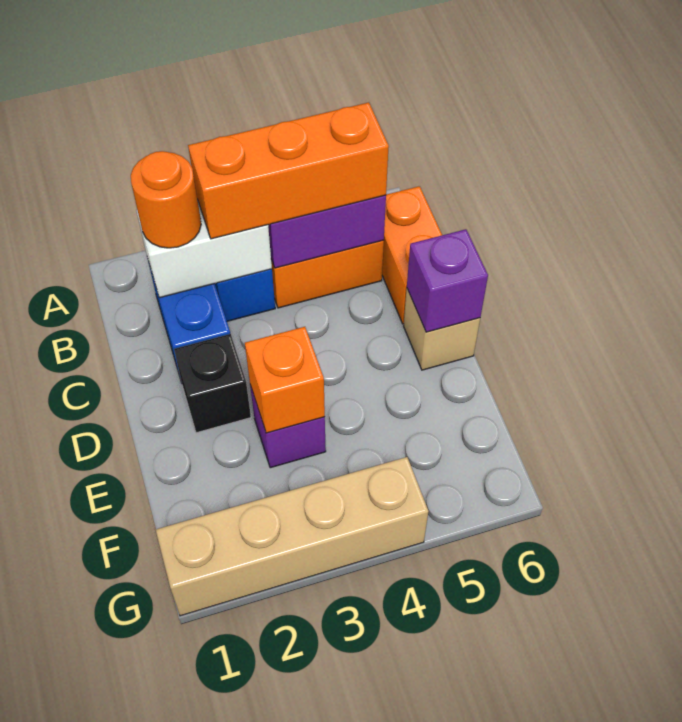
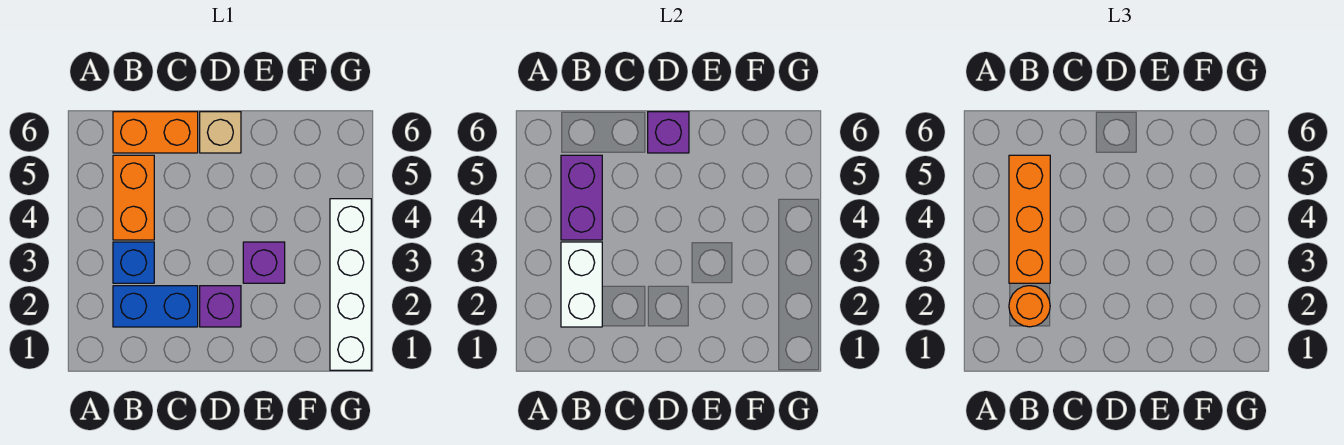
black brick D2 level 1 -> purple brick D2 level 1
orange brick E3 level 2 -> none
tan brick G1:G4 level 1 -> white brick G1:G4 level 1

